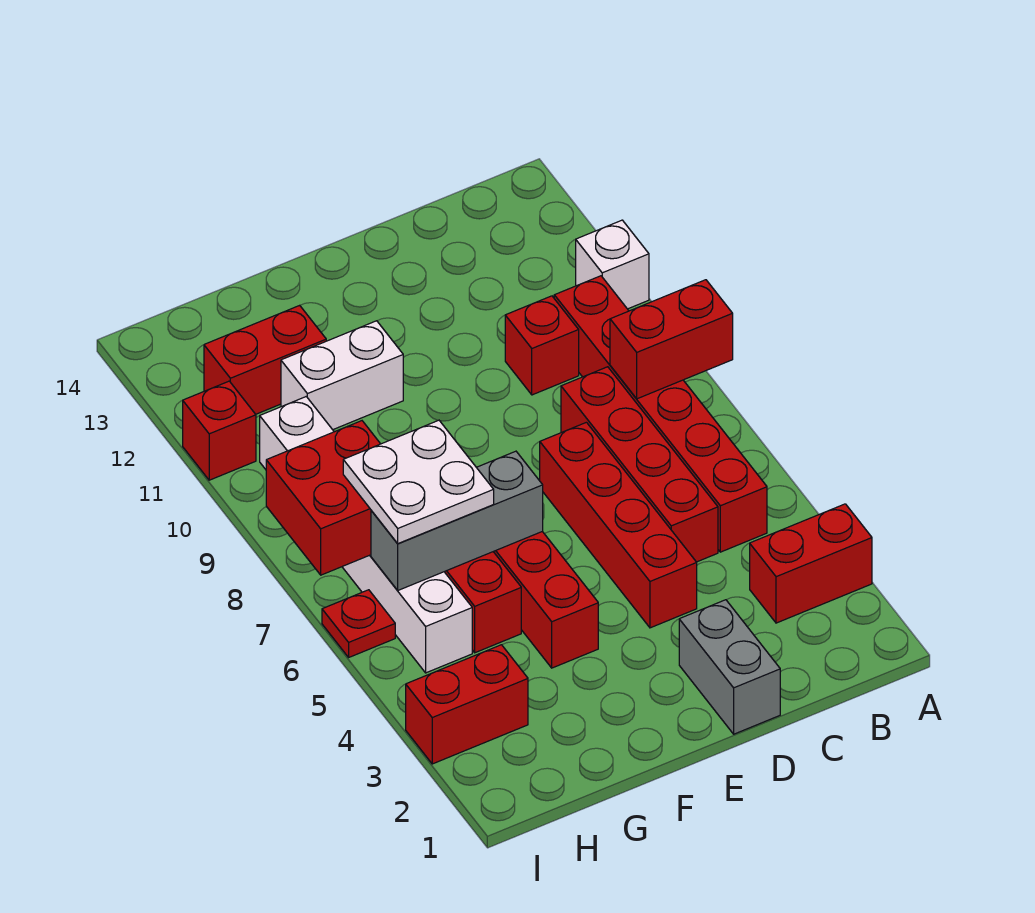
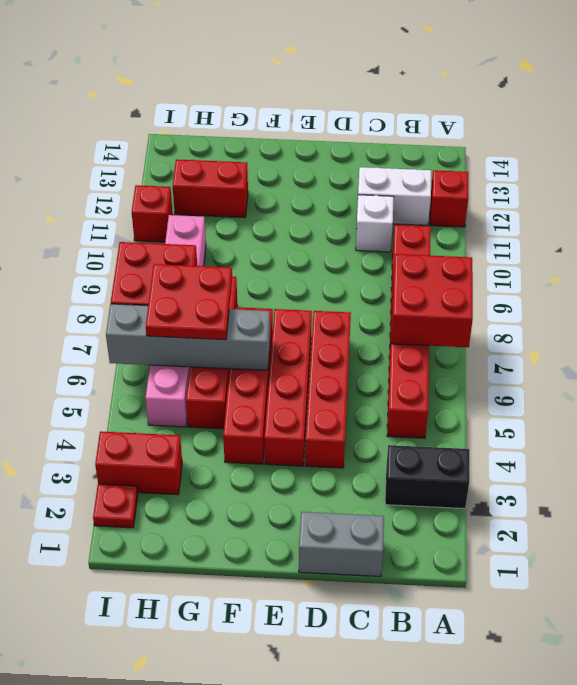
red brick A3:B3 level 1 -> black brick A3:B3 level 1
red brick A8:B8 level 2 -> red brick A7:B8 level 2
white brick A11 level 1 -> white brick C11 level 1
red brick C5:C8 level 1 -> red brick E4:E7 level 1
red brick C10 level 1 -> red brick A12 level 1
grey brick D1:D2 level 1 -> grey brick C1:D1 level 1
grey brick F6:H6 level 2 -> grey brick F6:I6 level 2
white brick F11:G11 level 1 -> white brick B12:C12 level 1
white plate G6:H7 level 3 -> red plate G6:H7 level 3
white brick H5:H10 level 1 -> pink brick H5:H10 level 1
red plate I6 level 1 -> red plate I2 level 1

